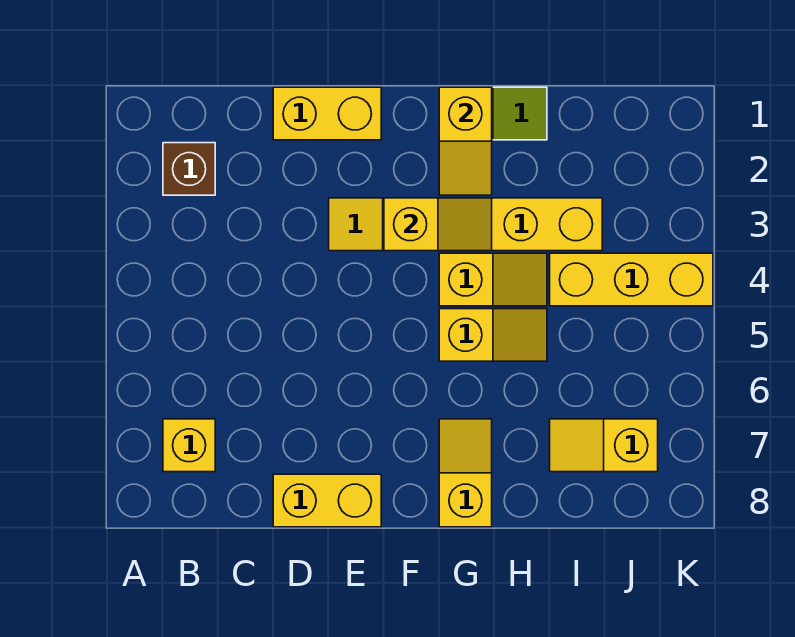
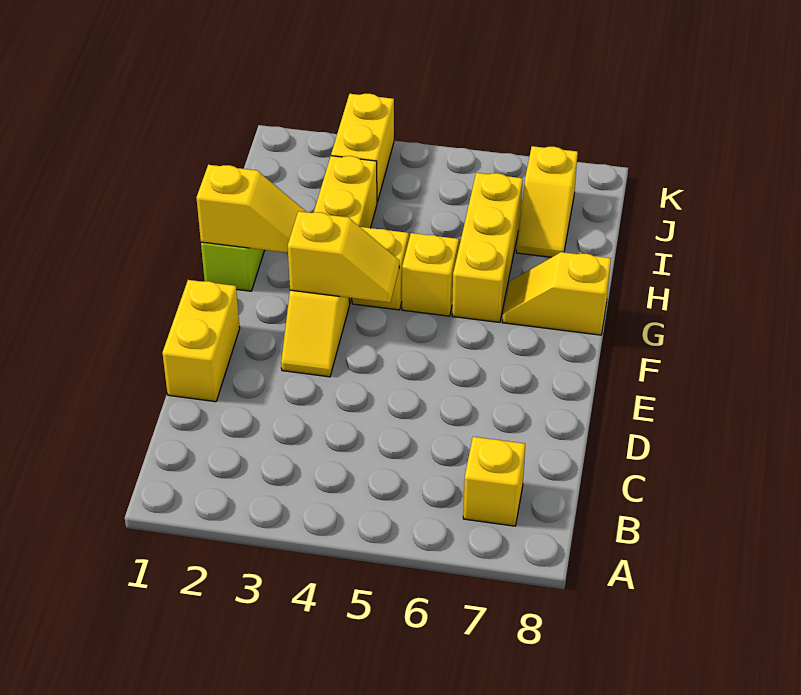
brown brick B2 level 1 -> none
yellow brick D8:E8 level 1 -> yellow brick J3:K3 level 1
yellow slope F3:G3 level 2 top F -> yellow slope F3:F4 level 2 top 3
yellow brick I4:K4 level 1 -> yellow brick G6:I6 level 1

